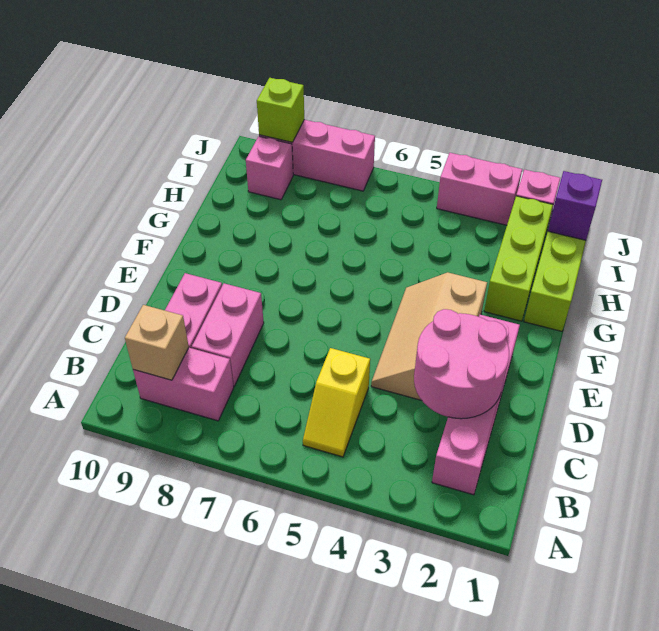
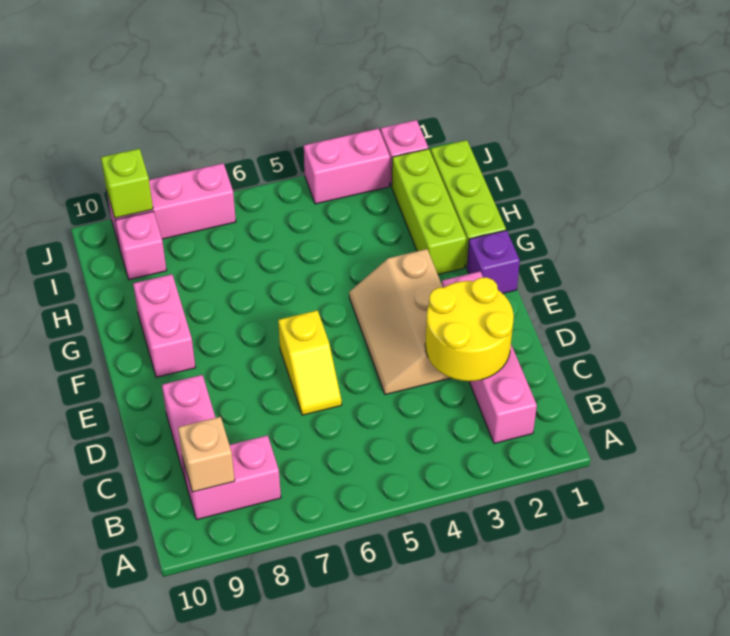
yellow slope B5:C5 level 1 top C -> yellow slope D6:E6 level 1 top E
pink round brick C2:D3 level 2 -> yellow round brick C2:D3 level 2
pink brick C8:D8 level 1 -> pink brick F9:G9 level 1
purple brick I1 level 2 -> purple brick F1 level 1

